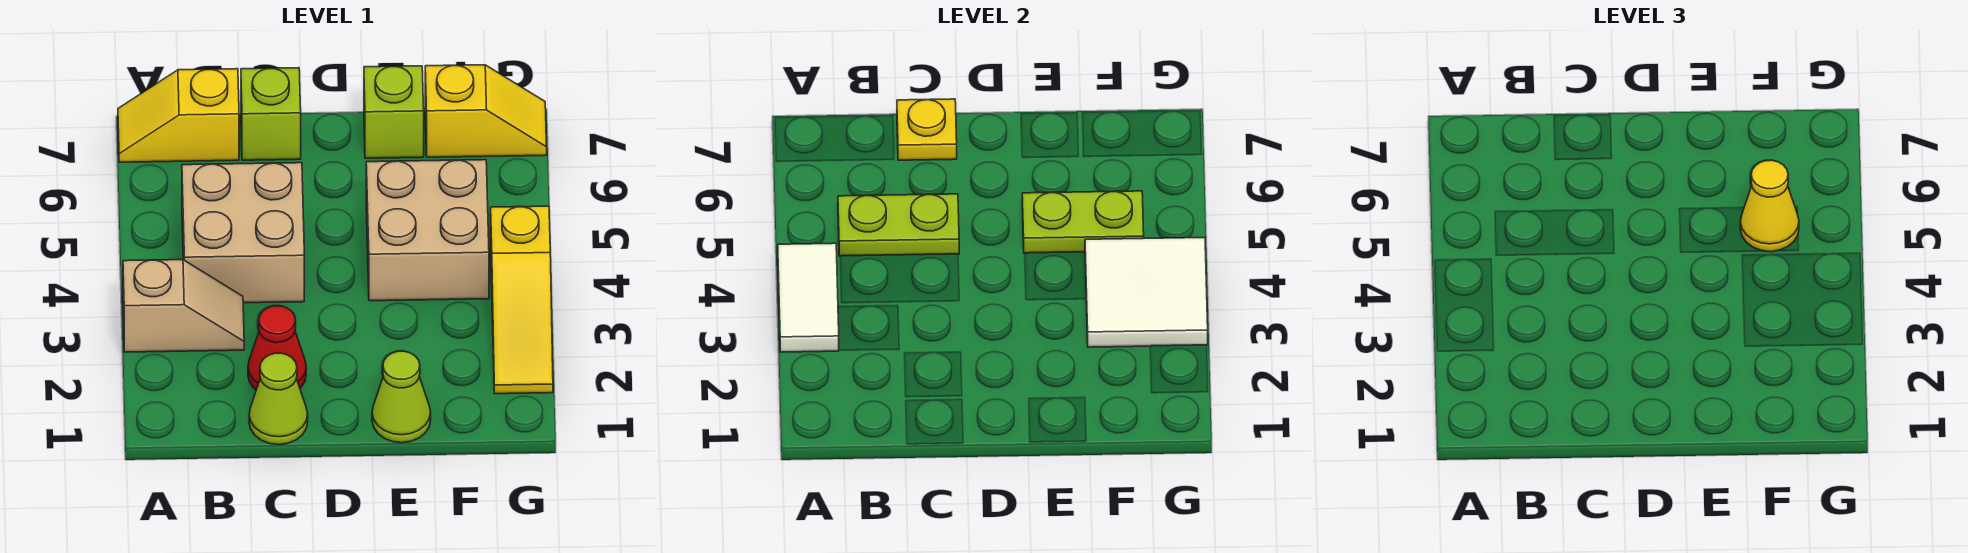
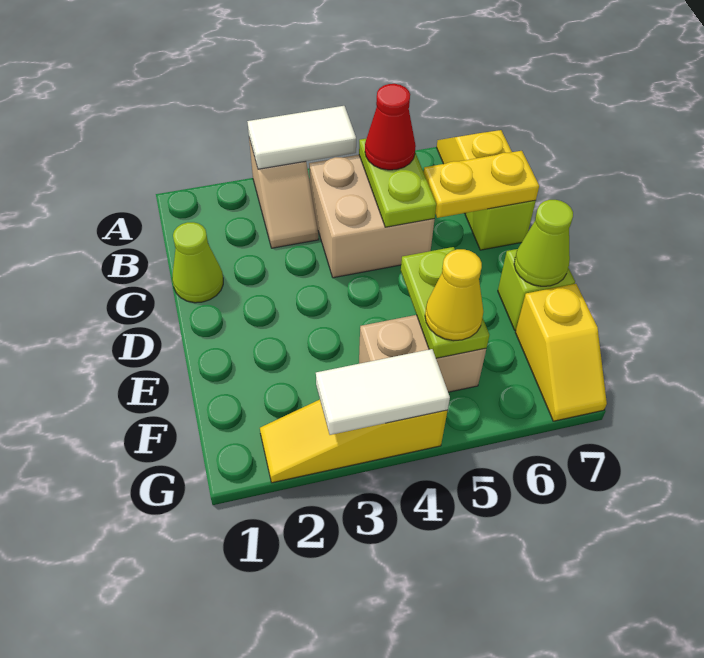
red cone C2 level 1 -> red cone B5 level 3
yellow plate C7 level 2 -> yellow plate C6:C7 level 2
lime cone E1 level 1 -> lime cone E7 level 2
tan brick E4:F5 level 1 -> tan brick F4:F5 level 1
white tile F3:G4 level 2 -> white tile G3:G4 level 2

